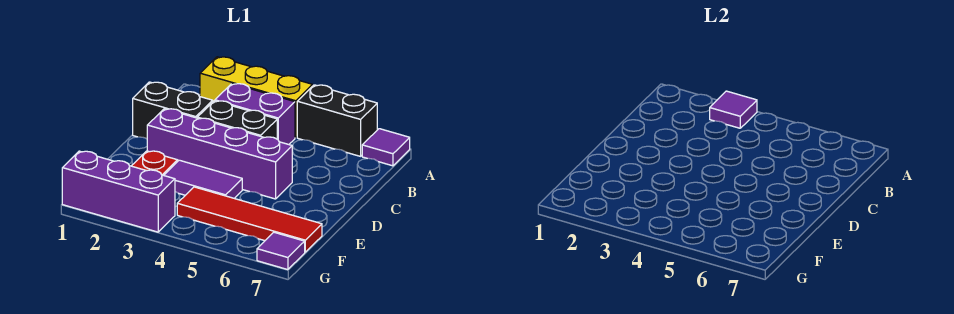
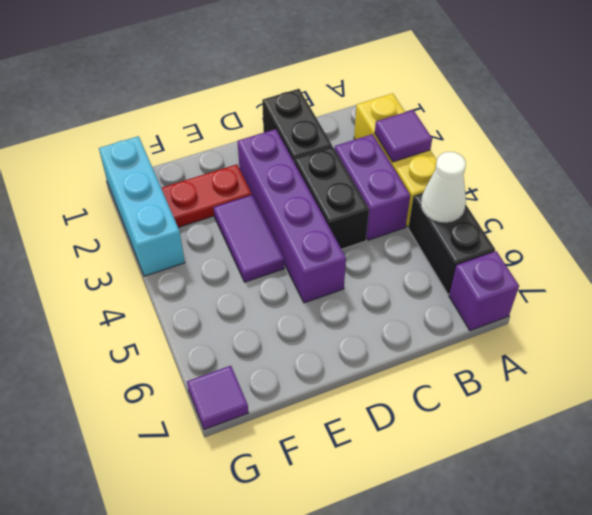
none -> white cone A5 level 2
purple tile A7 level 1 -> purple brick A7 level 1
red tile F4:F7 level 1 -> none
purple brick G1:G3 level 1 -> cyan brick G1:G3 level 1

